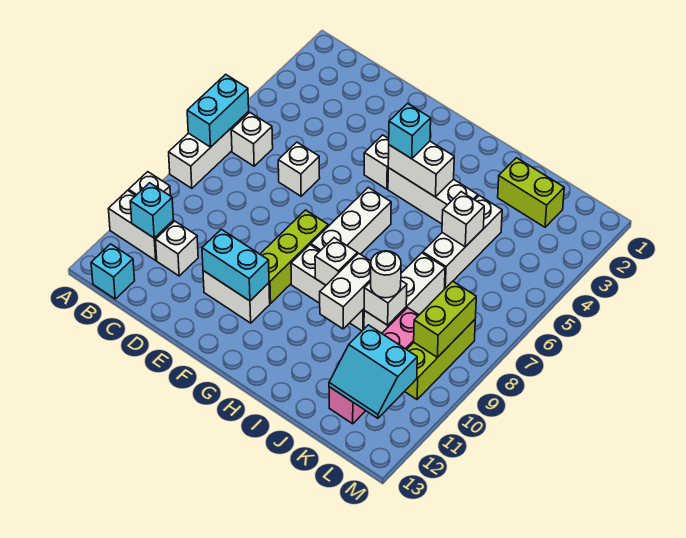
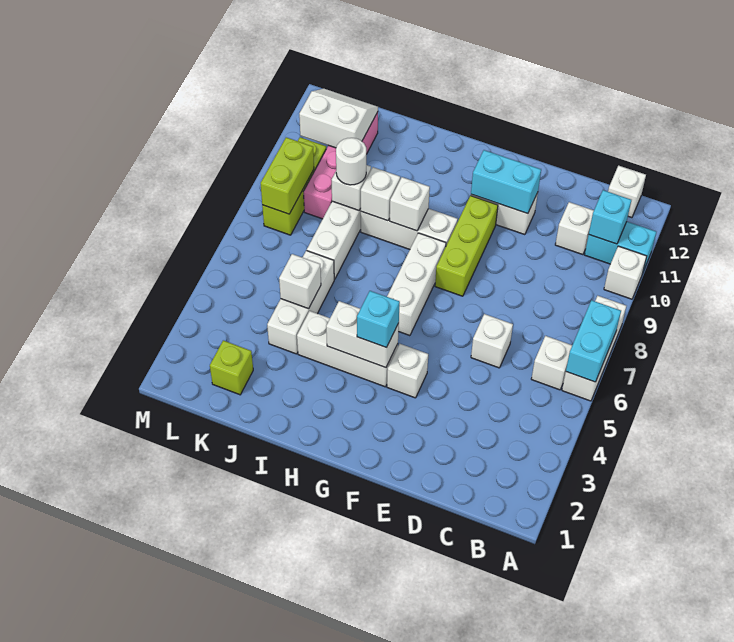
white brick A11:B11 level 1 -> cyan brick A11:B11 level 1
cyan brick B13 level 1 -> white brick B13 level 1
white brick I9:I10 level 2 -> white brick I9 level 2
lime brick J2:K2 level 1 -> lime brick K2 level 1
cyan slope K11:L12 level 2 top 11 -> white slope K11:L12 level 2 top 11

